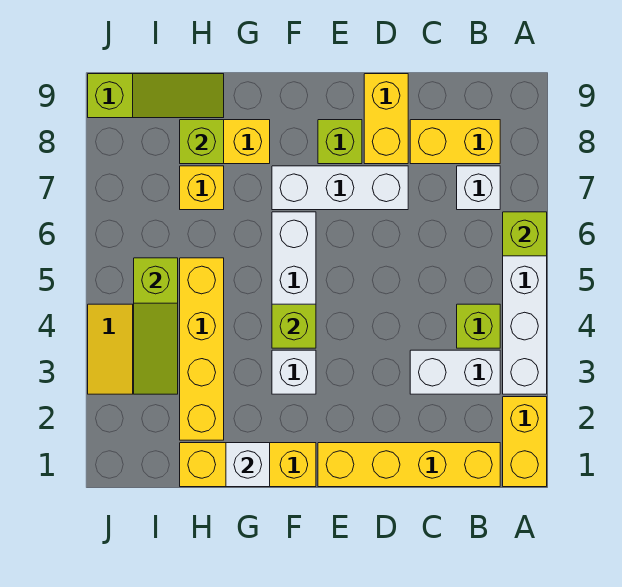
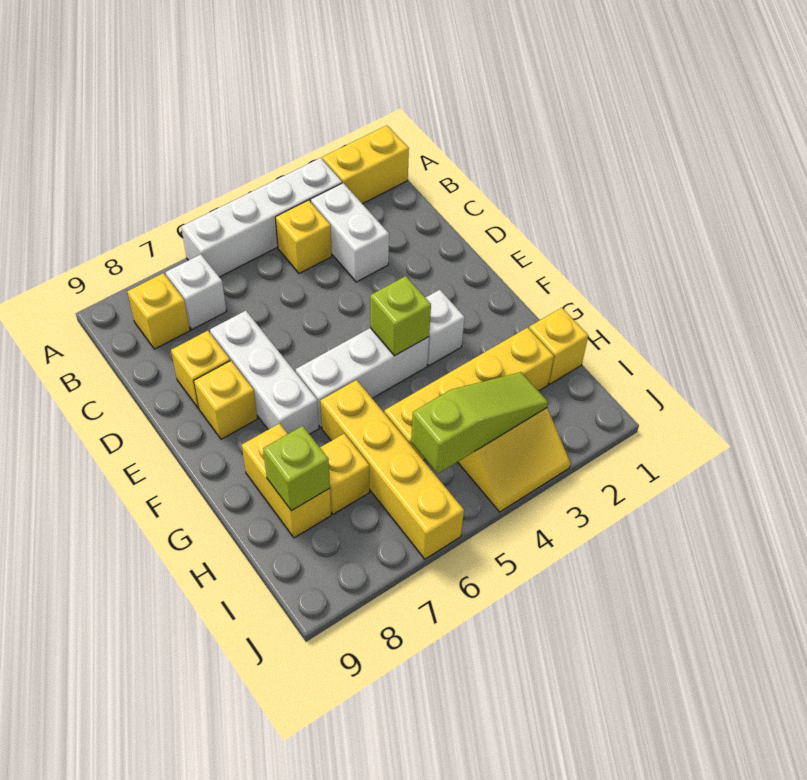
lime brick A6 level 2 -> none
yellow brick B1:E1 level 1 -> yellow brick G6:J6 level 1
lime brick B4 level 1 -> yellow brick B4 level 1
yellow brick B8:C8 level 1 -> yellow brick B8 level 1
yellow brick D8:D9 level 1 -> yellow brick D8 level 1
lime brick E8 level 1 -> yellow brick E8 level 1
yellow brick F1:H1 level 1 -> yellow brick H1 level 1
white brick G1 level 2 -> none
lime slope H9:J9 level 1 top J -> none

